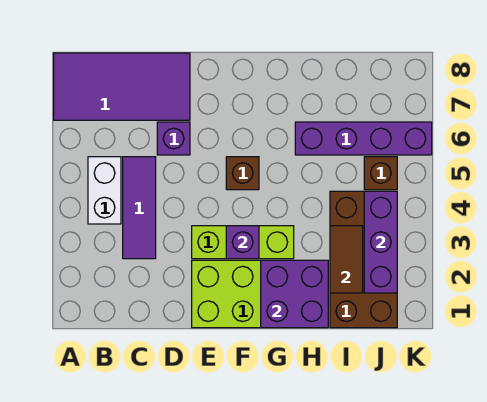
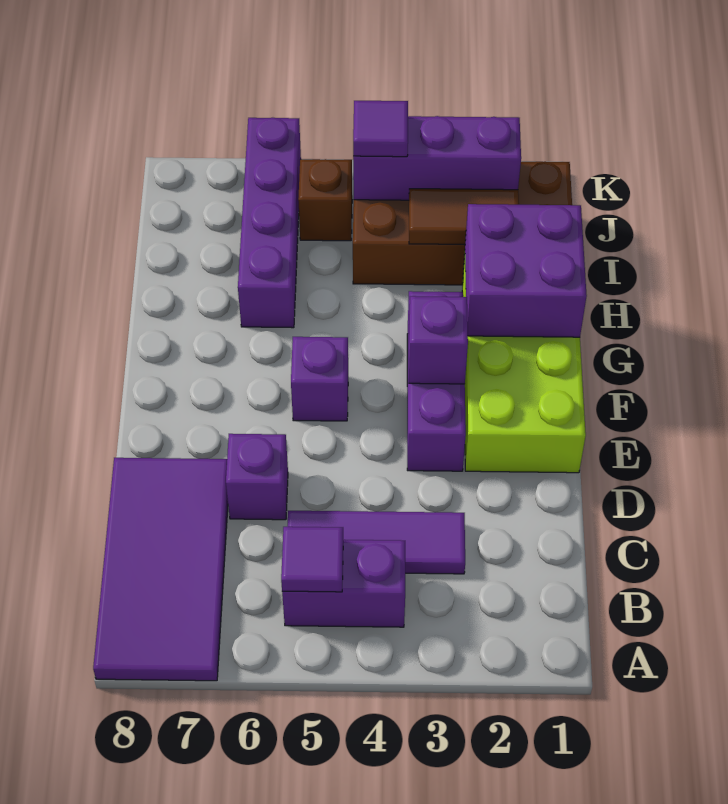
white brick B4:B5 level 1 -> purple brick B4:B5 level 1
none -> purple tile B5 level 2
lime brick E3:G3 level 1 -> purple brick E3:G3 level 1
brown brick F5 level 1 -> purple brick F5 level 1
none -> purple tile J4 level 3

